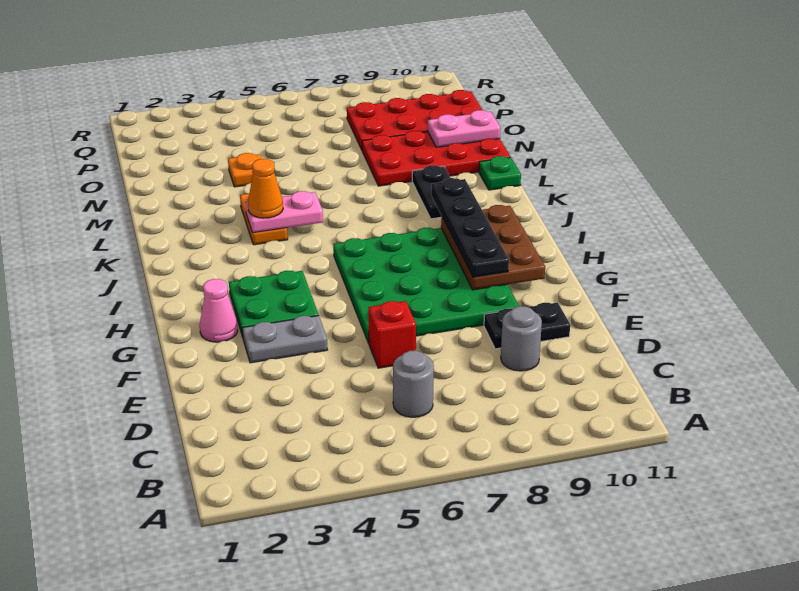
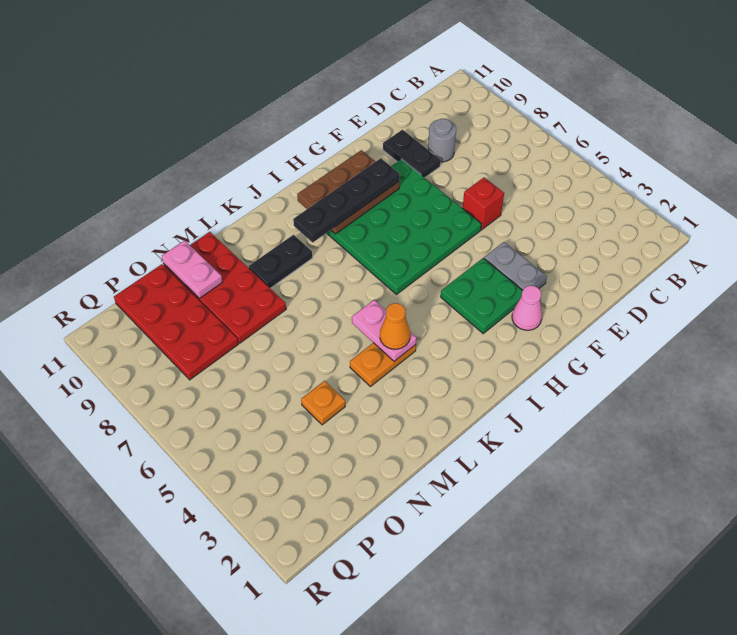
grey round brick C6 level 1 -> none
green plate L11 level 1 -> none

